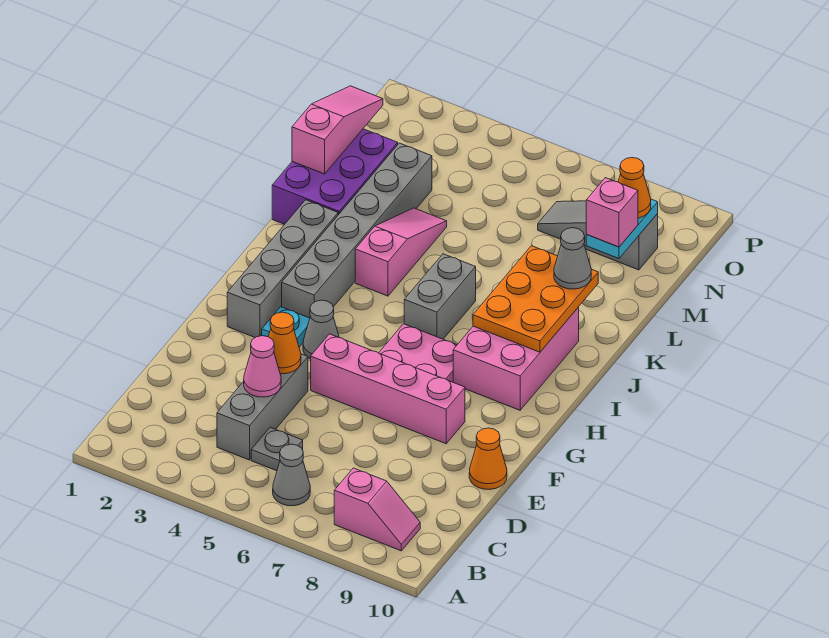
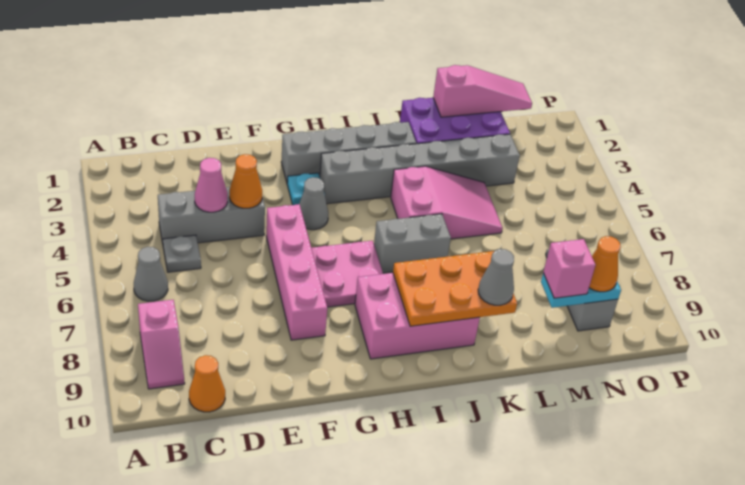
orange cone E10 level 1 -> orange cone C10 level 1
pink slope J4:L4 level 1 top J -> pink slope J4:L5 level 1 top J

